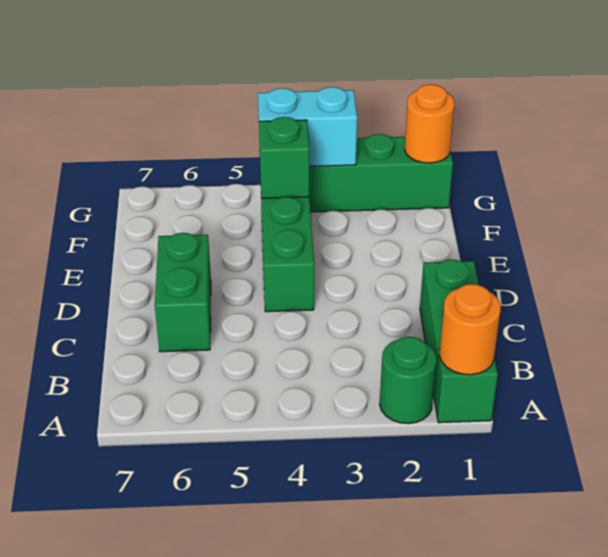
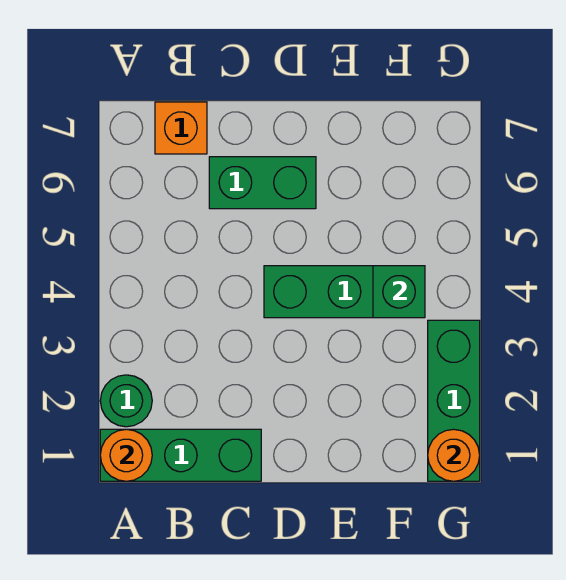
none -> orange brick B7 level 1
cyan brick G3:G4 level 2 -> none

